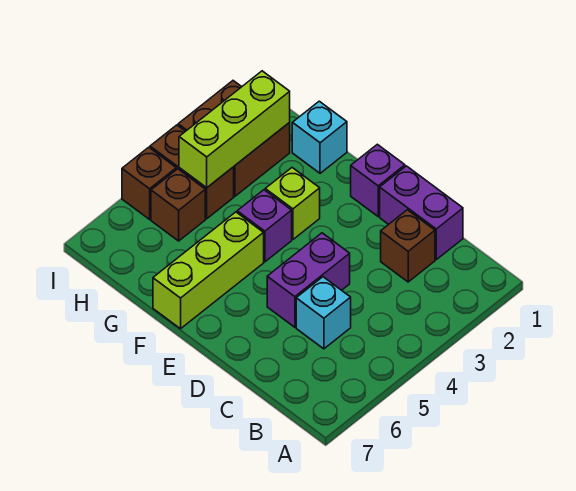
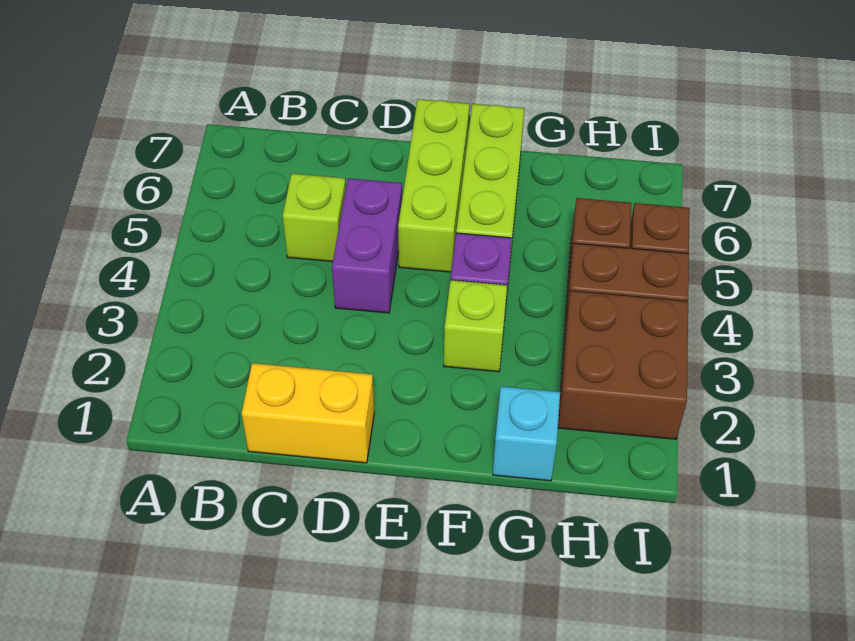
purple brick C1:D1 level 1 -> yellow brick C1:D1 level 1
brown brick C2 level 1 -> none
cyan brick C5 level 1 -> lime brick C5 level 1
purple brick E1 level 1 -> none
lime brick H2:H4 level 2 -> lime brick E5:E7 level 1

